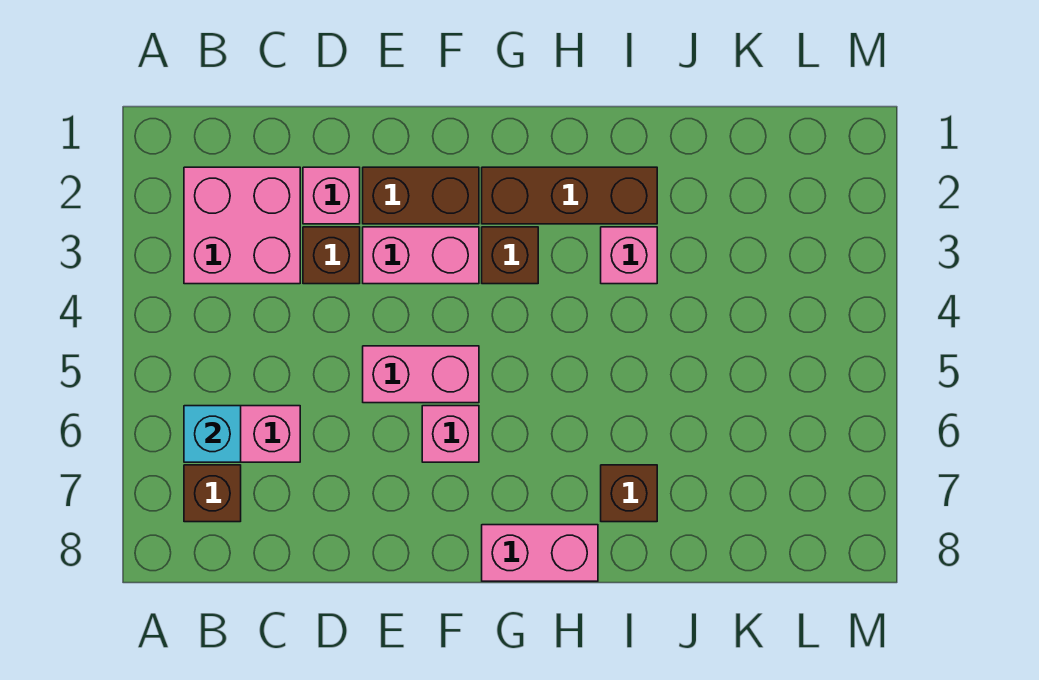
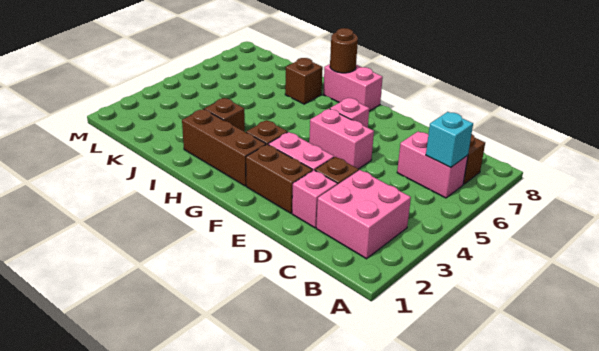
none -> brown round brick H8 level 2
pink brick I3 level 1 -> brown brick I3 level 1

